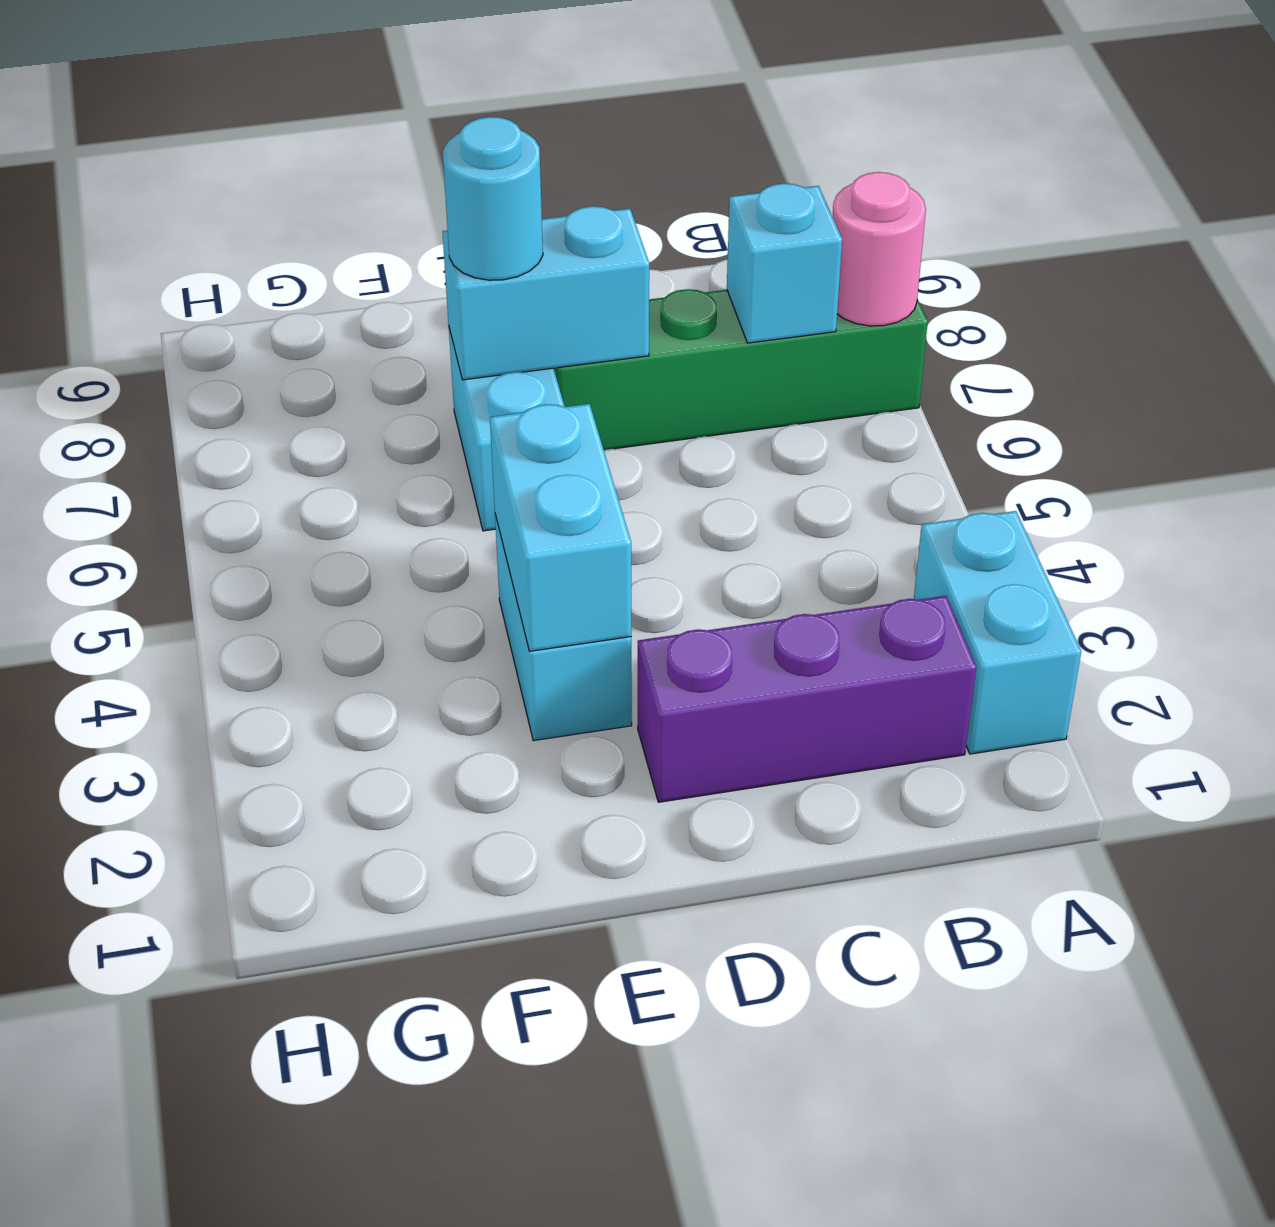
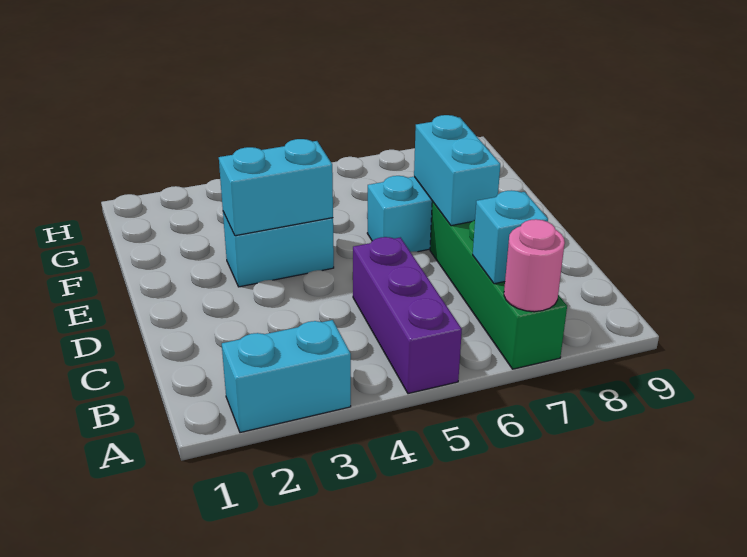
purple brick B2:D2 level 1 -> purple brick A5:C5 level 1
cyan round brick E7 level 3 -> none

